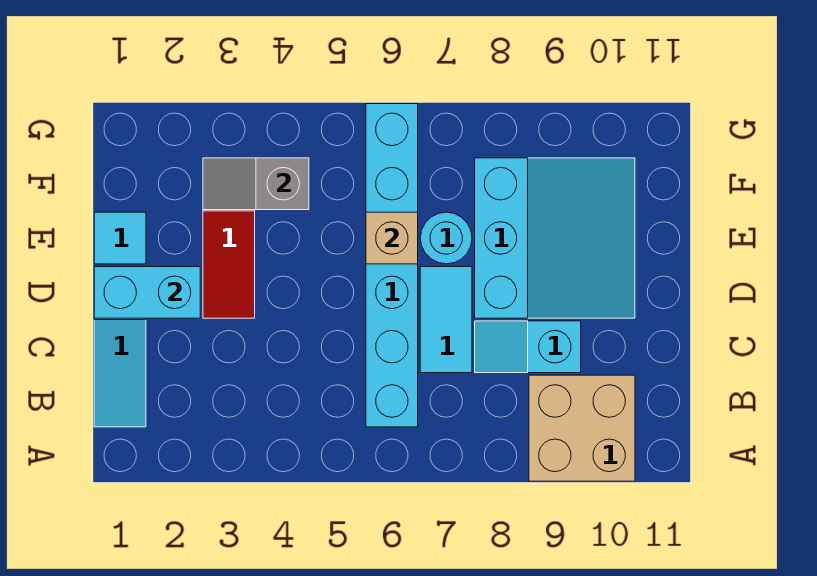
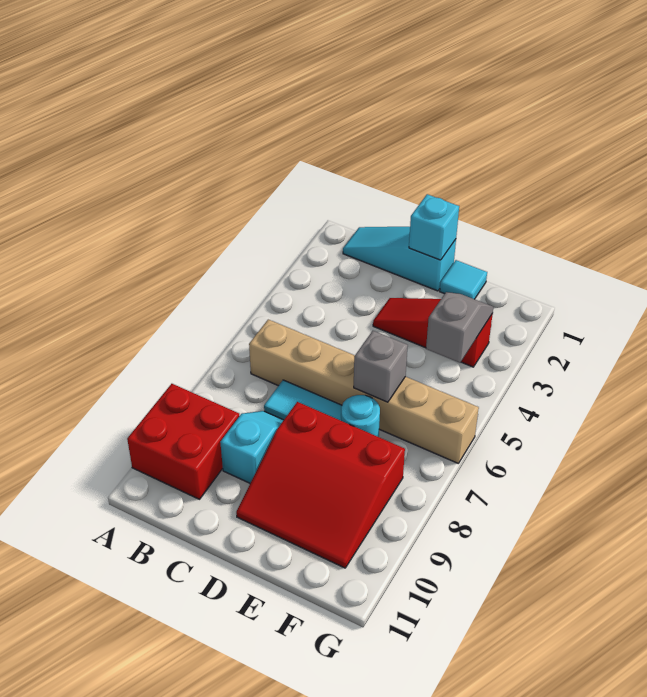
tan brick A9:B10 level 1 -> red brick A9:B10 level 1
cyan brick B6:G6 level 1 -> tan brick B6:G6 level 1
cyan brick D1:D2 level 2 -> cyan brick D1 level 2
cyan slope D8:F10 level 1 top 8 -> red slope D8:F10 level 1 top 8
tan brick E6 level 2 -> grey brick E6 level 2

